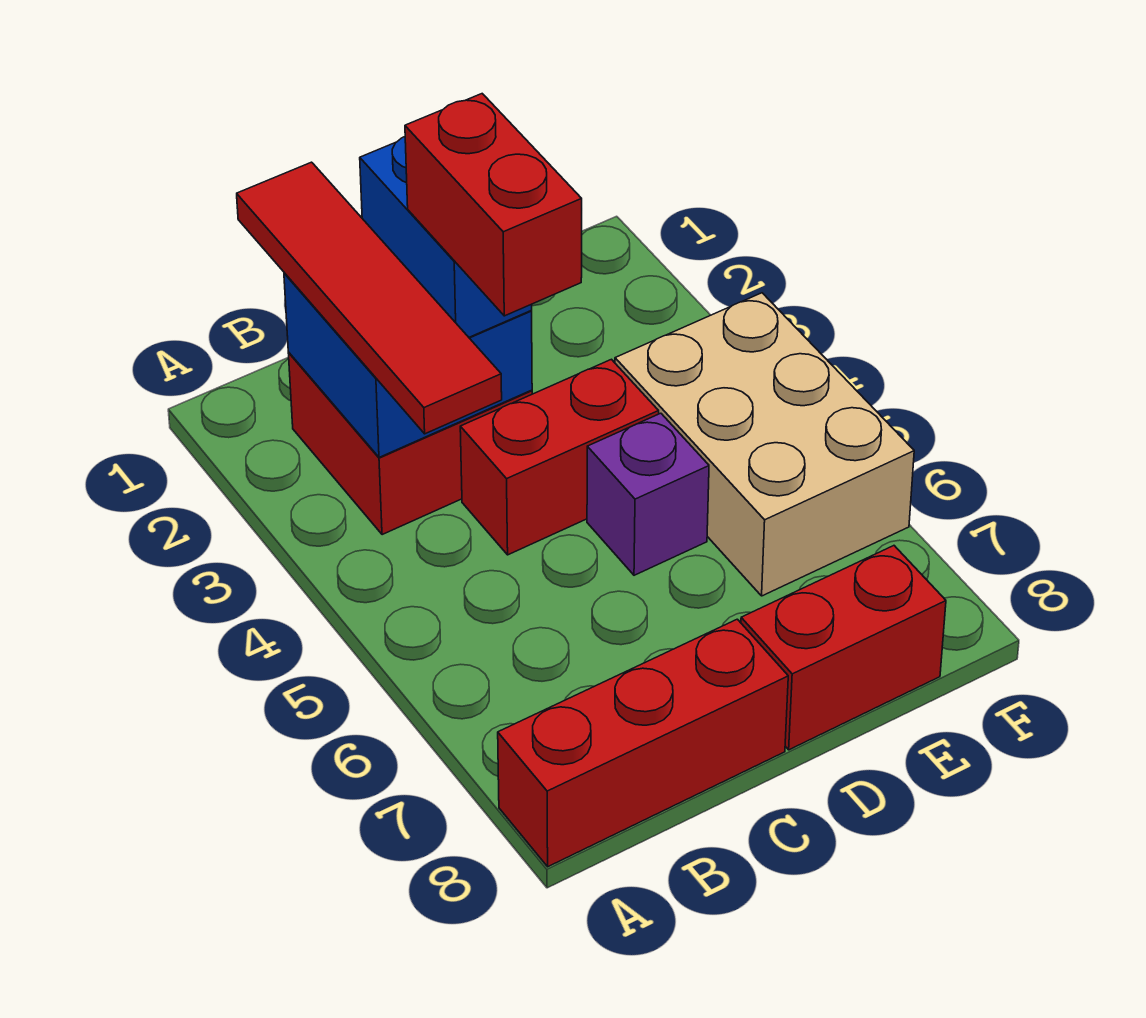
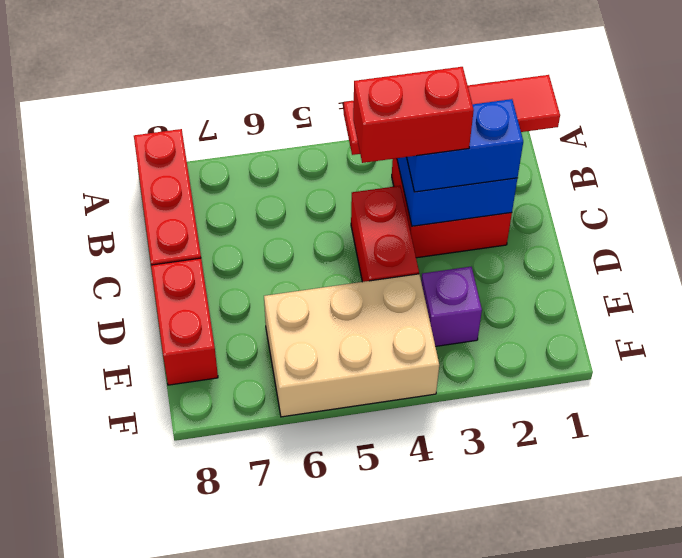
purple brick D5 level 1 -> purple brick E3 level 1

